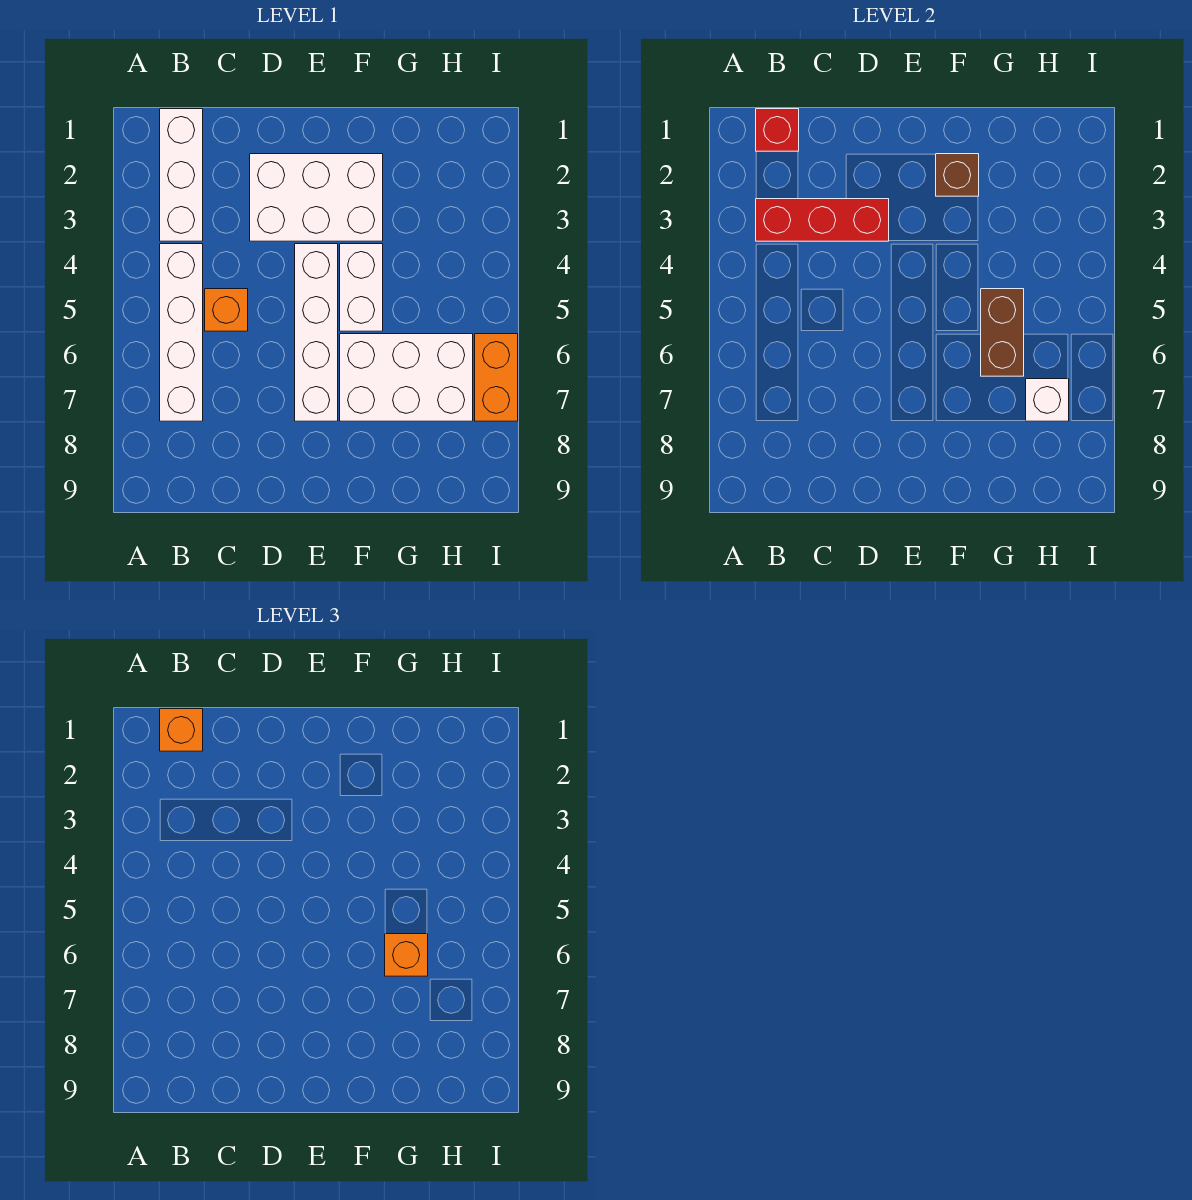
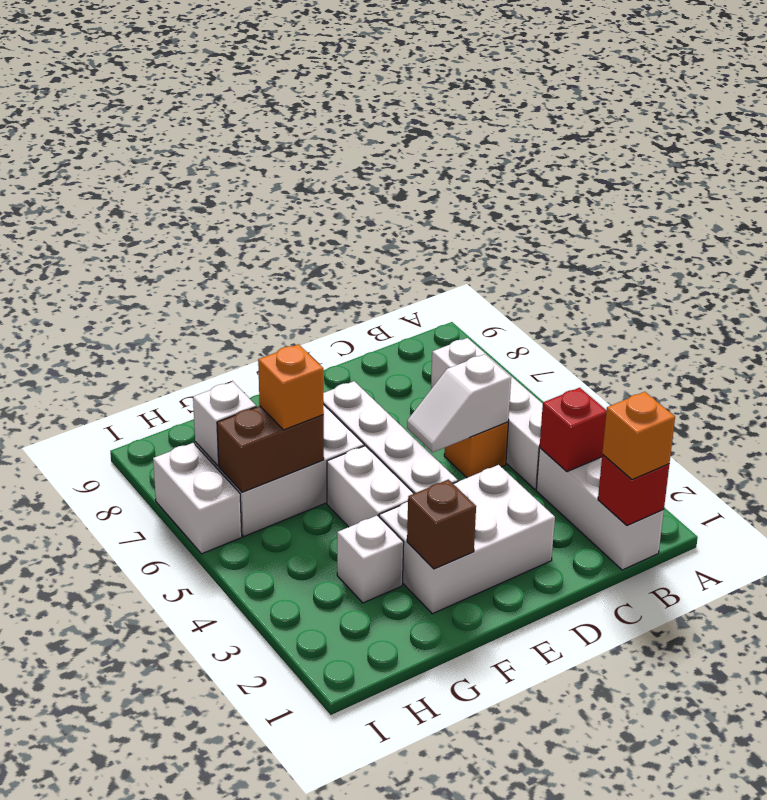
red brick B3:D3 level 2 -> red brick B3 level 2
none -> white slope C5:D5 level 2 top C
none -> white brick G3 level 1
brown brick G5:G6 level 2 -> brown brick G6:H6 level 2
orange brick I6:I7 level 1 -> white brick I6:I7 level 1

